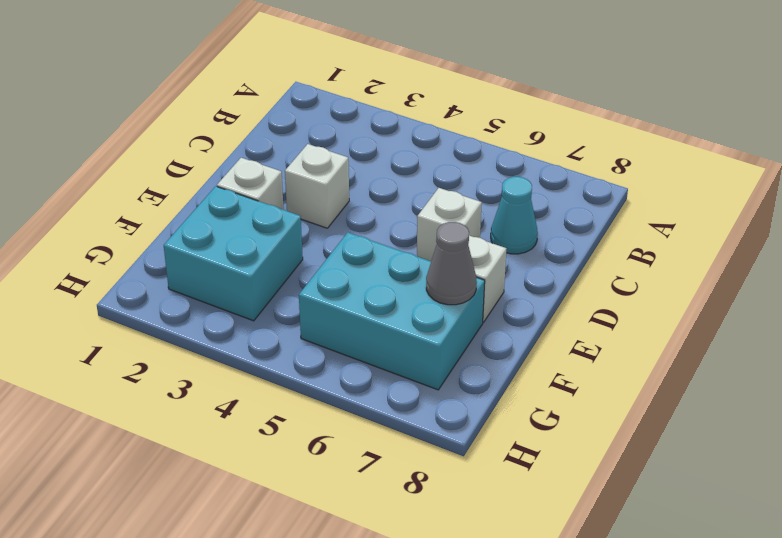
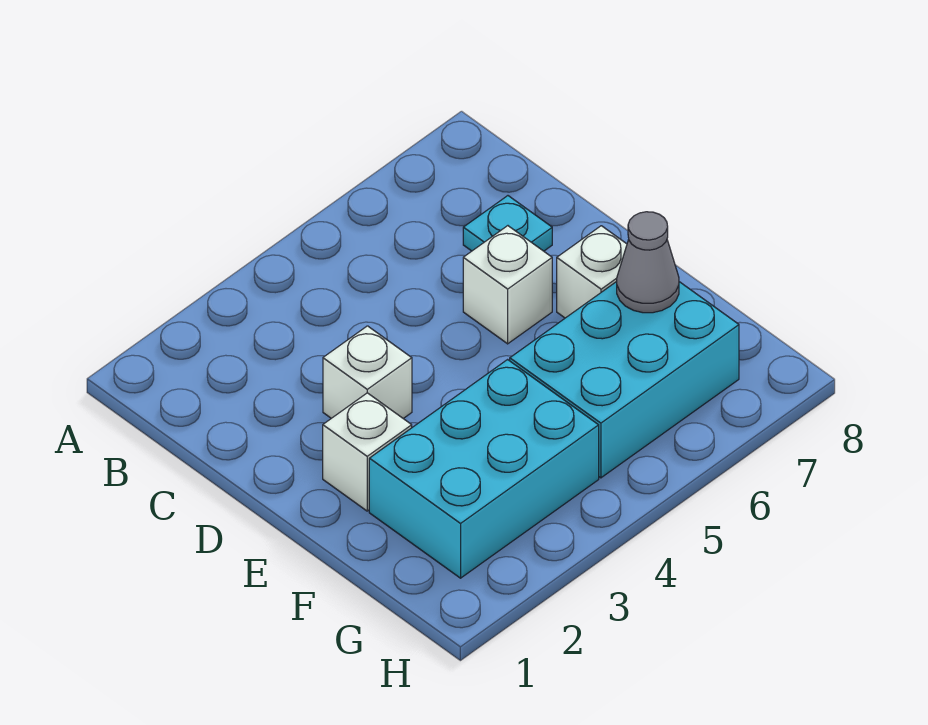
cyan cone C7 level 1 -> cyan plate C7 level 1
cyan brick F2:G3 level 1 -> cyan brick F2:G4 level 1

